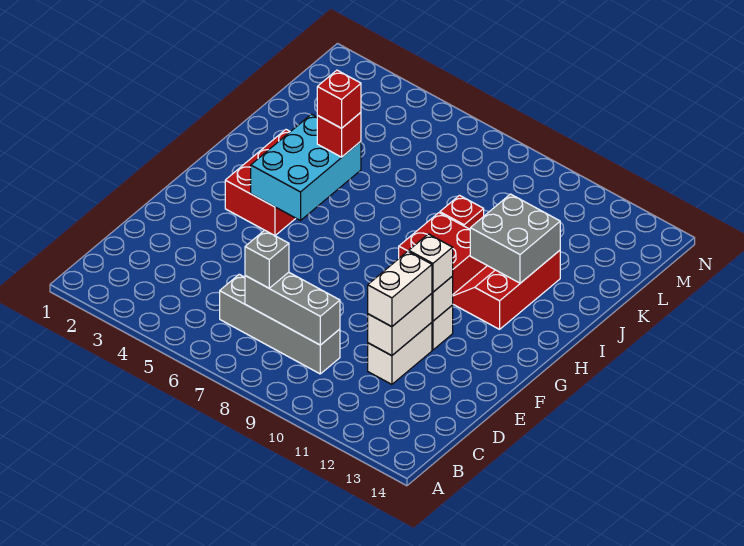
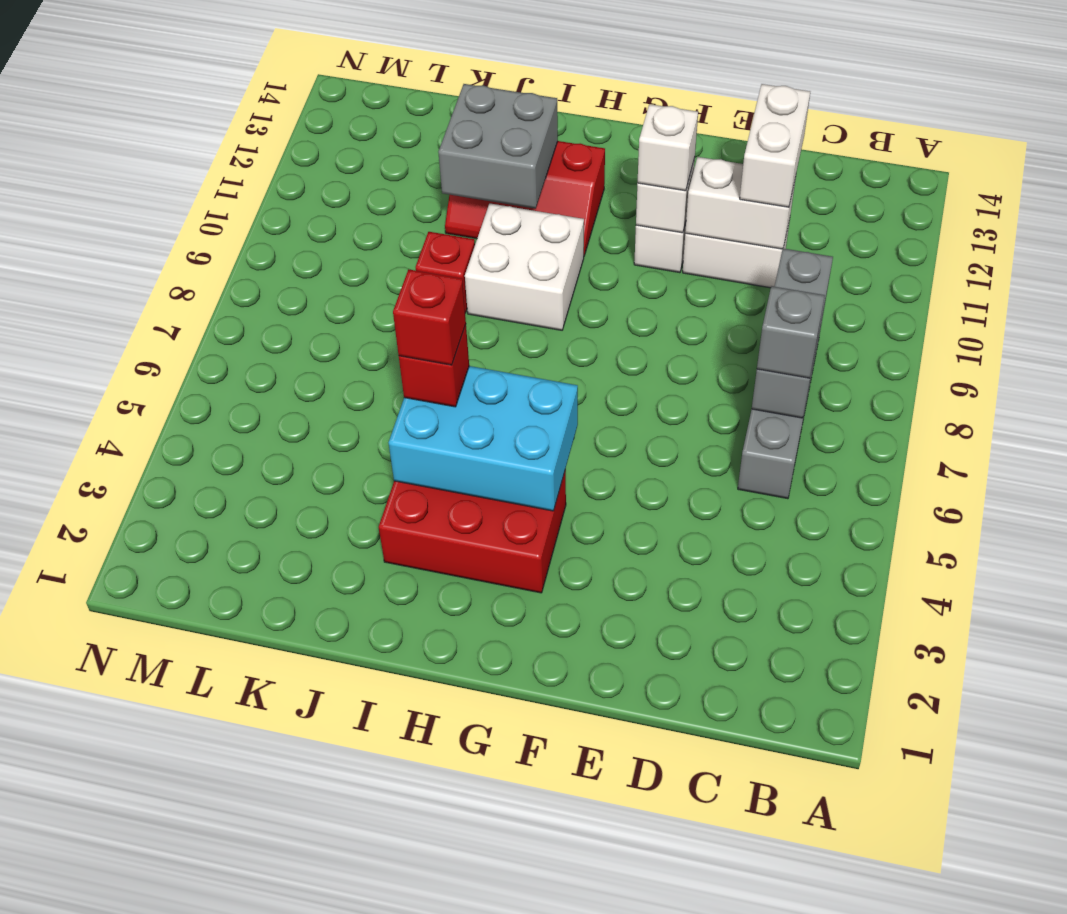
white brick D11:E11 level 3 -> white brick D11:D12 level 3
red brick H9:I10 level 1 -> white brick H9:I10 level 1

